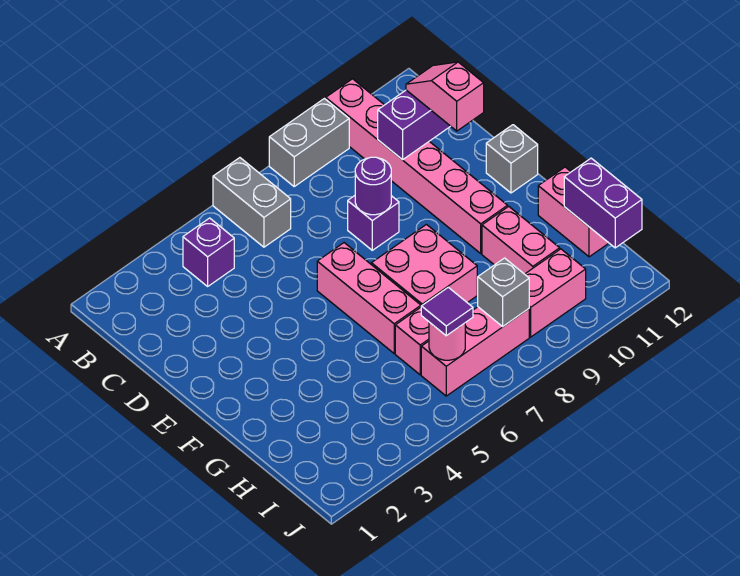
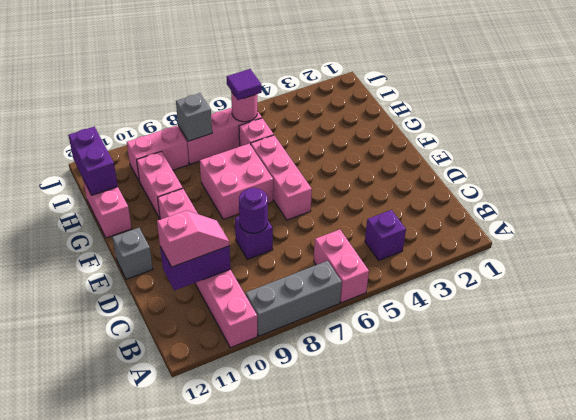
grey brick A6:B6 level 1 -> pink brick A6:B6 level 1
grey brick A8:A9 level 1 -> grey brick A7:A9 level 1
pink slope C11:D11 level 3 top D -> pink slope C10:C11 level 3 top 11

